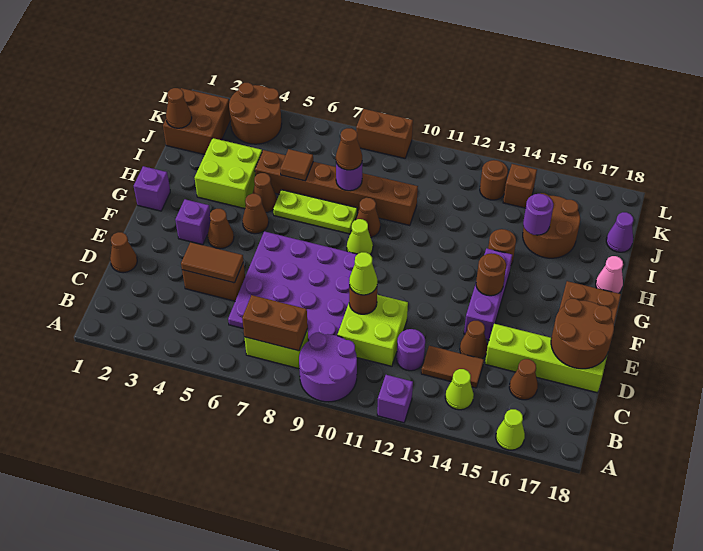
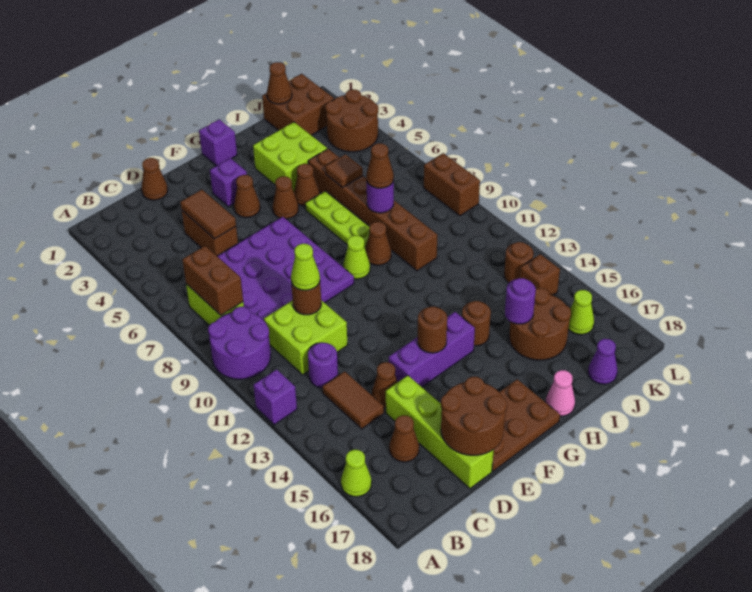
lime cone B14 level 1 -> lime cone K16 level 1

